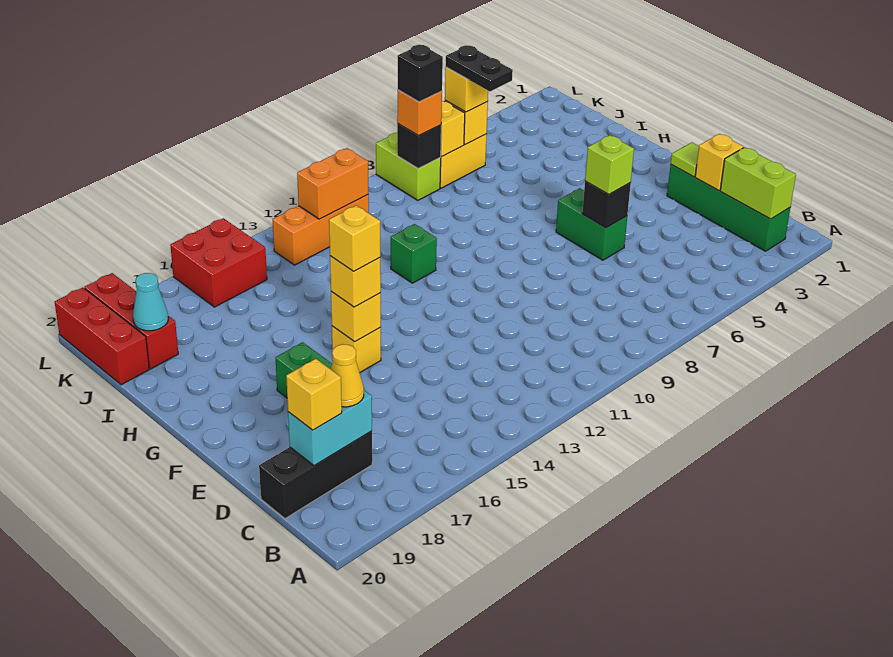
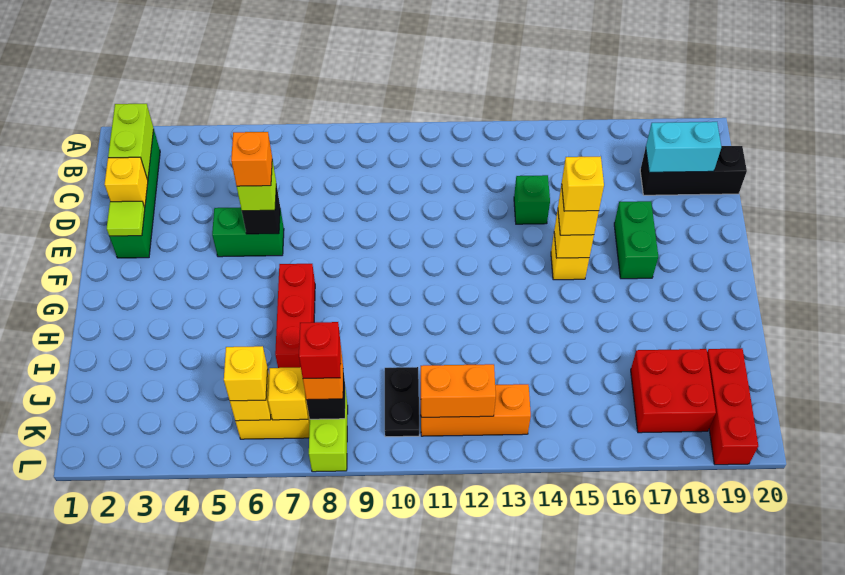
yellow cone C18 level 3 -> none
yellow brick C19 level 3 -> none
green brick E6:F6 level 1 -> green brick E5:E6 level 1
none -> orange brick E6 level 4
green brick H11 level 1 -> green brick D14 level 1
black plate J6:K6 level 4 -> black plate J10:K10 level 1
cyan cone J19 level 2 -> none
red brick J20:L20 level 1 -> red brick G7:I7 level 1
black brick K8 level 4 -> red brick K8 level 4
red brick K15:L16 level 1 -> red brick J17:K18 level 1

